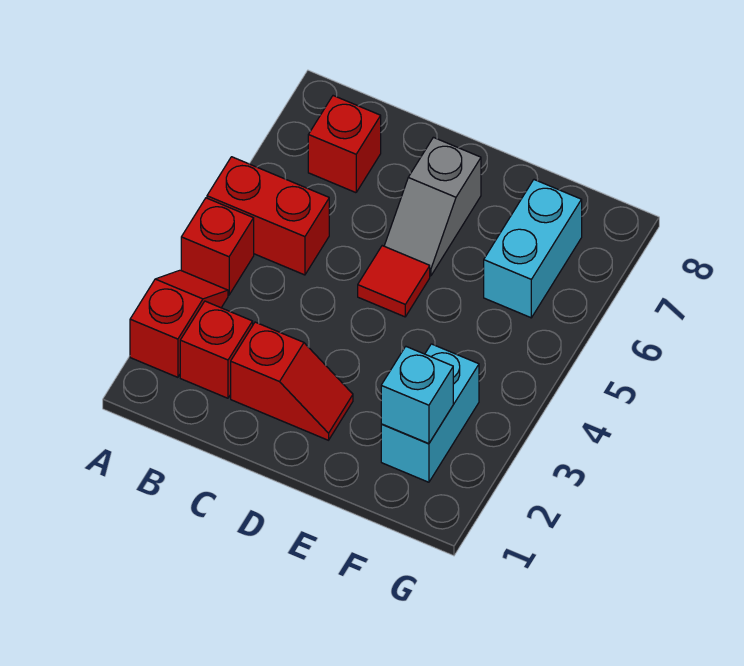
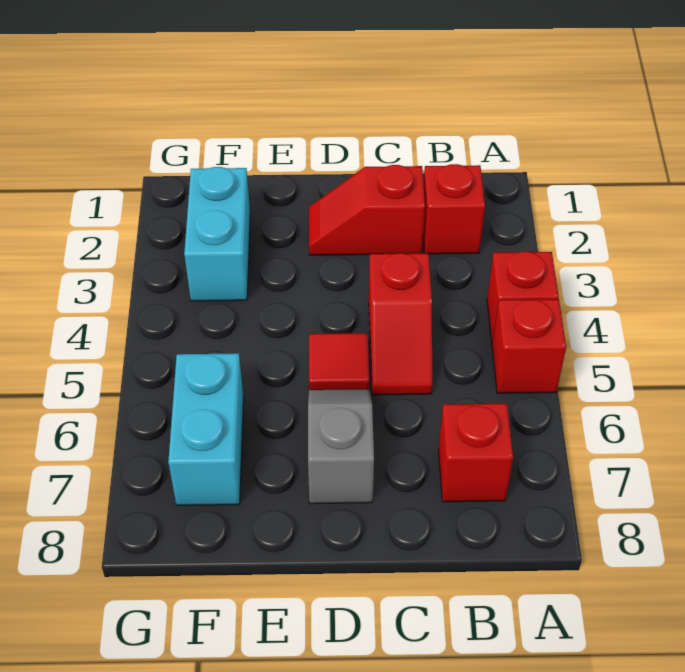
red slope A2:A3 level 1 top 2 -> red slope C4:C5 level 1 top 4
red brick A5:B5 level 1 -> red brick A5 level 1
cyan brick F2 level 2 -> none

